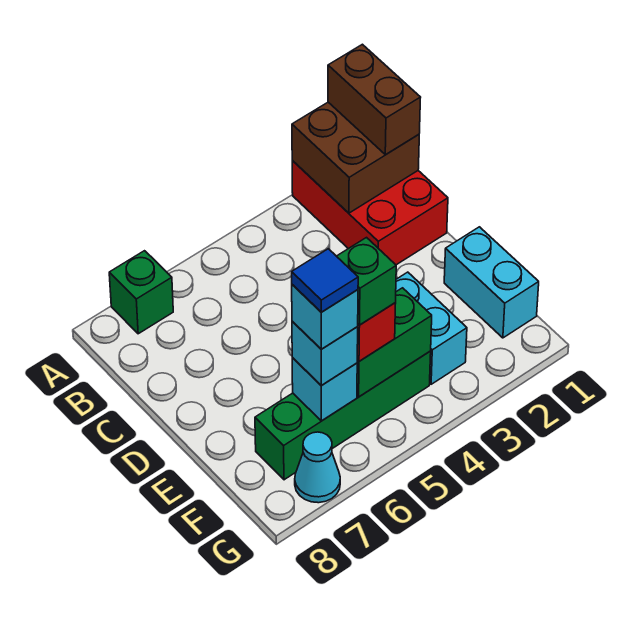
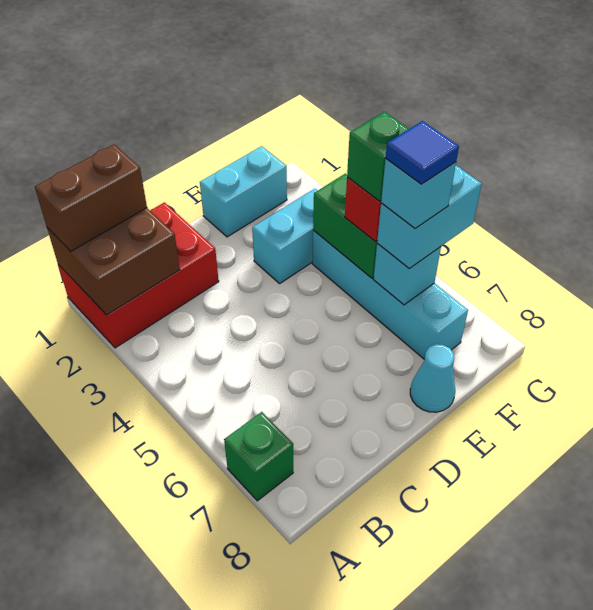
green brick F4:F7 level 1 -> cyan brick F4:F7 level 1
cyan brick F6 level 3 -> cyan brick F6:G6 level 3
cyan cone G7 level 1 -> cyan cone E8 level 1

